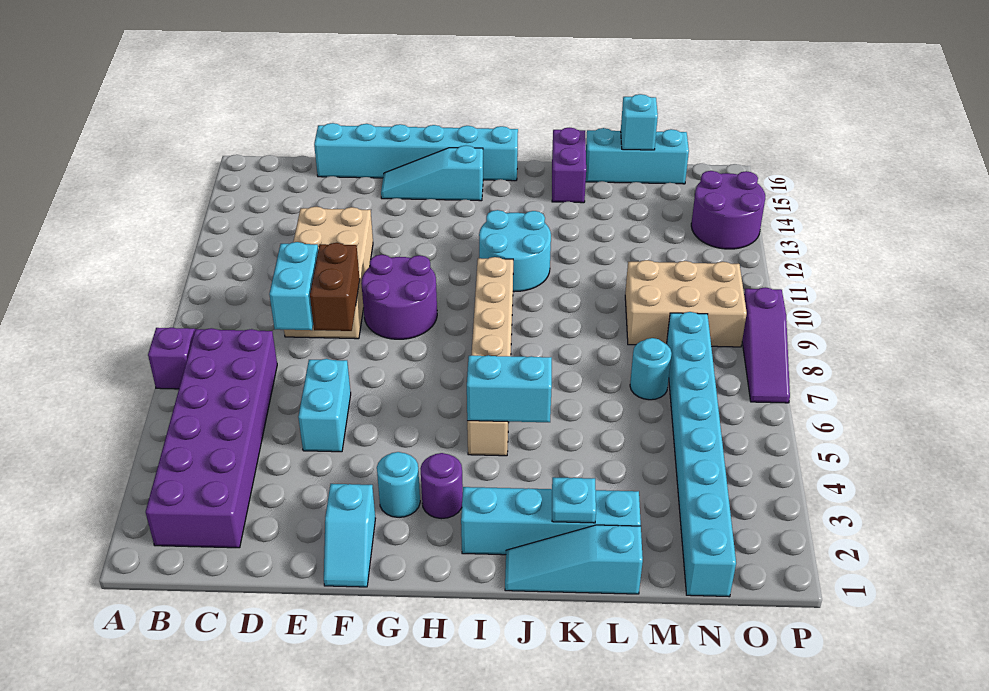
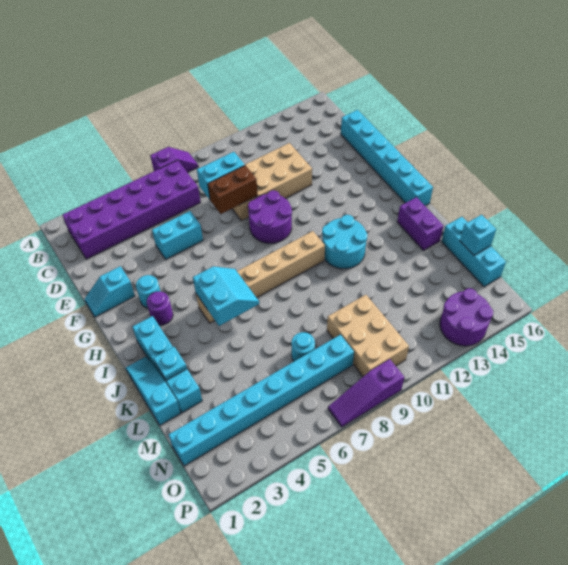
cyan slope F15:H15 level 1 top H -> none
purple brick K15:K16 level 1 -> purple brick J15:K15 level 1

